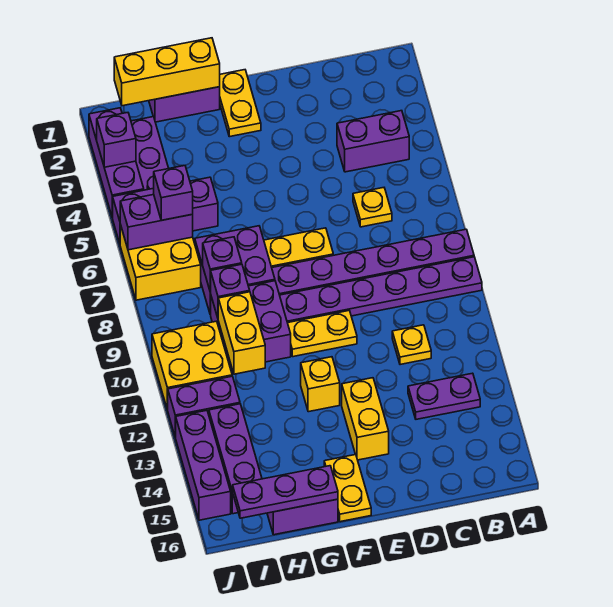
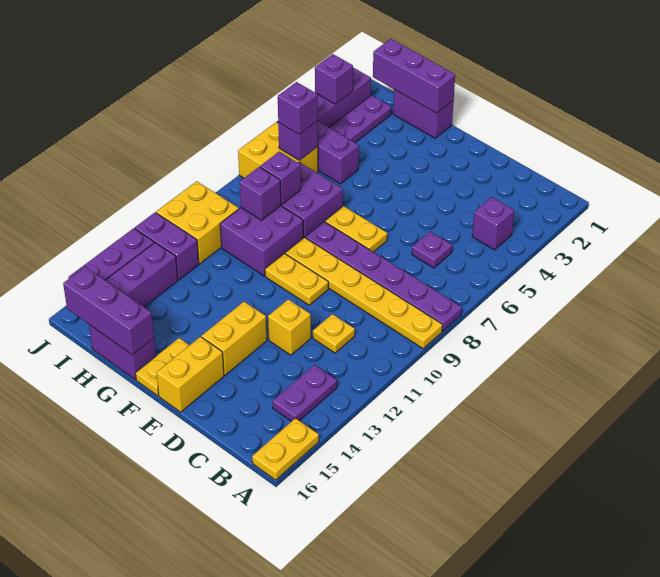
purple plate A9:F9 level 1 -> yellow plate A9:F9 level 1
purple brick B4:C4 level 1 -> purple brick B4 level 1
purple plate B13:C13 level 1 -> purple plate B13:B14 level 1
yellow plate C6 level 1 -> purple plate C6 level 1
yellow plate F1:F2 level 1 -> yellow plate A15:A16 level 1
yellow brick F12 level 1 -> yellow brick D12 level 1
yellow brick G1:I1 level 2 -> purple brick G1:I1 level 2
purple plate G16:I16 level 2 -> purple brick G16:I16 level 2
yellow brick H10:H11 level 2 -> yellow brick E15:E16 level 1
purple brick I6:J6 level 2 -> purple brick I6 level 2

